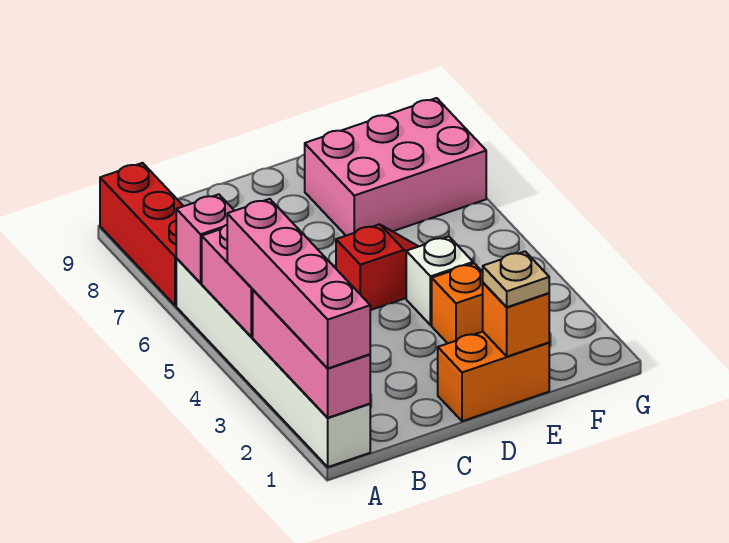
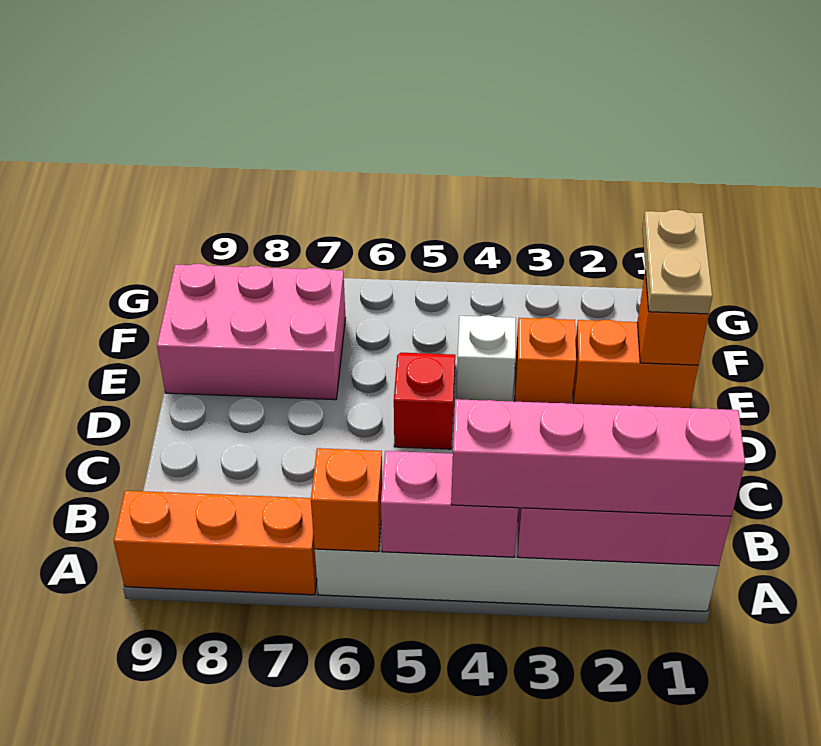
pink brick A6 level 2 -> orange brick A6 level 2
red brick A7:A9 level 1 -> orange brick A7:A9 level 1
orange brick D1:E1 level 1 -> orange brick E1:E2 level 1
tan plate E1 level 3 -> tan plate E1:F1 level 3
pink brick E7:G8 level 1 -> pink brick E7:F9 level 1

